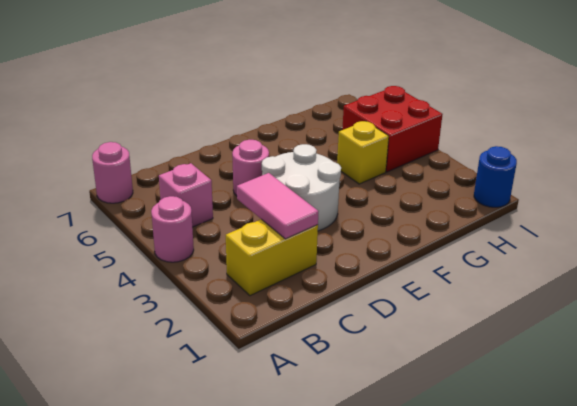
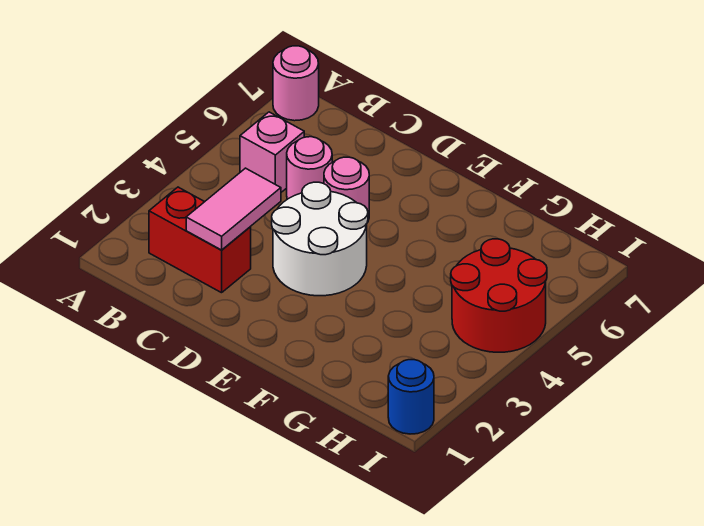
pink round brick A4 level 1 -> pink round brick C5 level 1
yellow brick B2:C2 level 1 -> red brick B2:C2 level 1
yellow brick G4 level 1 -> none
red brick H4:I5 level 1 -> red round brick H4:I5 level 1

